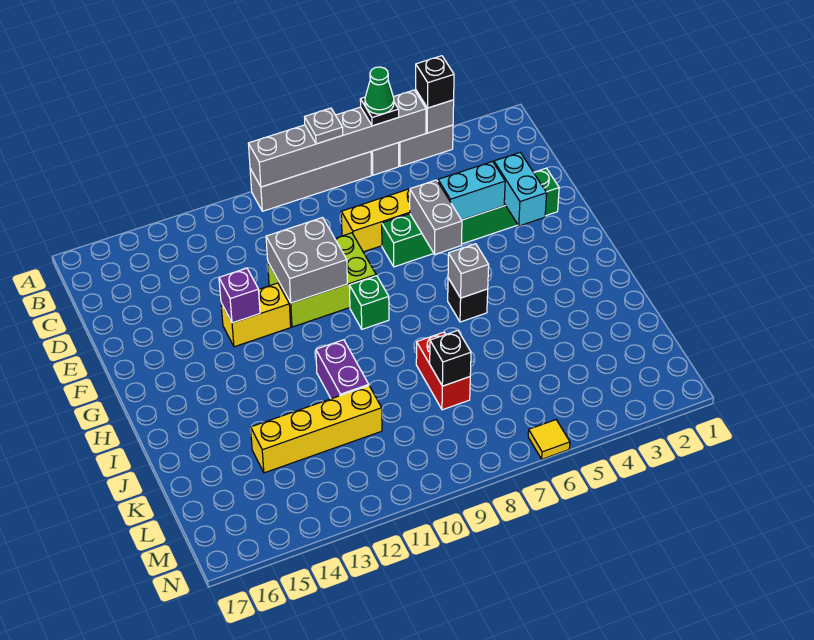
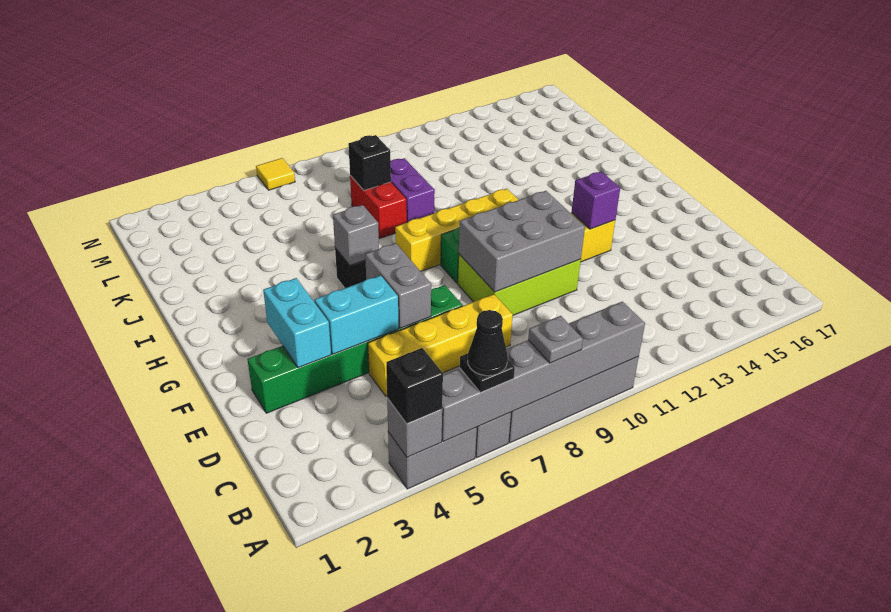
green cone A6 level 4 -> black cone A6 level 4
grey brick E10:F11 level 2 -> grey brick E9:F11 level 2
purple brick I11:J11 level 1 -> purple brick J9:K9 level 1
yellow brick K11:K14 level 1 -> yellow brick H8:H11 level 1

